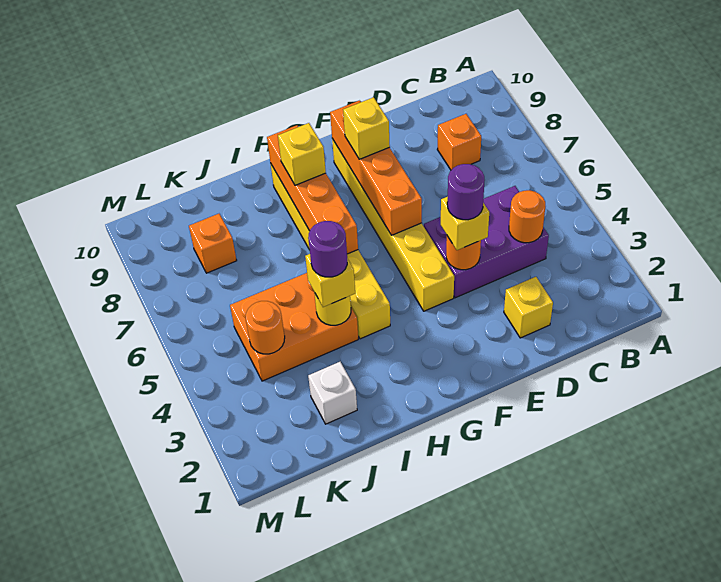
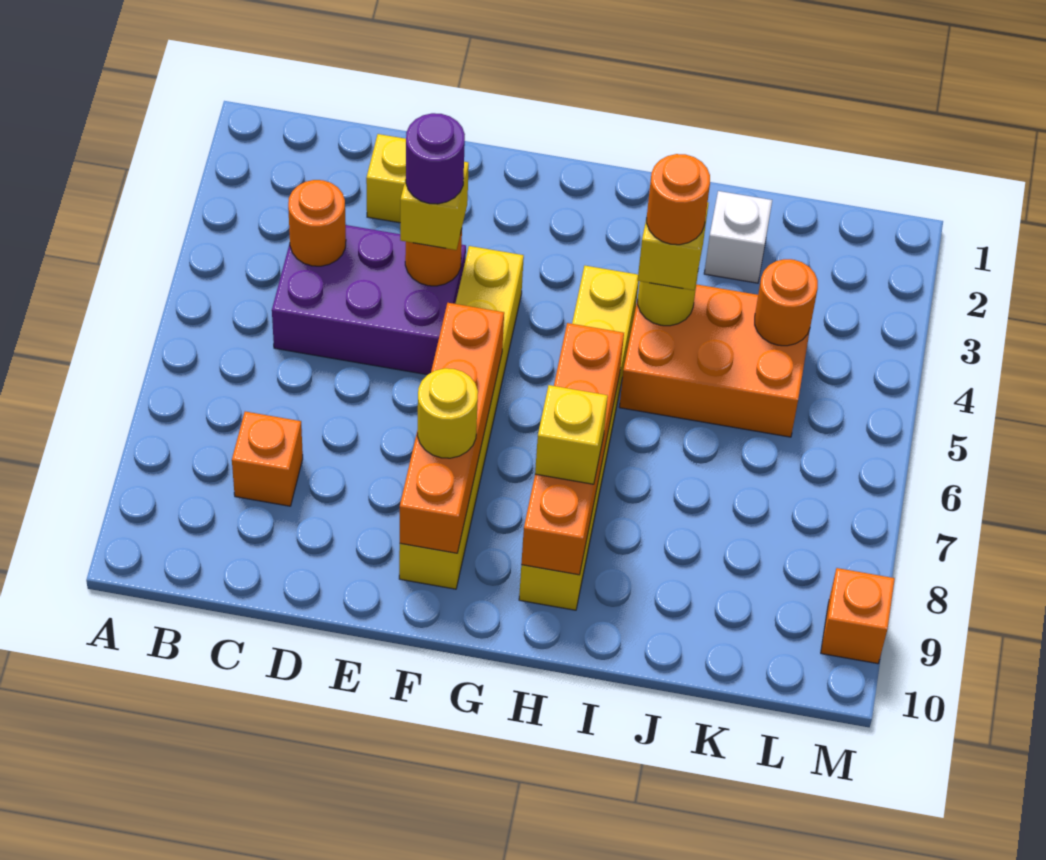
yellow brick F8 level 3 -> yellow round brick F8 level 3
purple round brick I4 level 4 -> orange round brick I4 level 4
orange brick K8 level 1 -> orange brick M9 level 1

